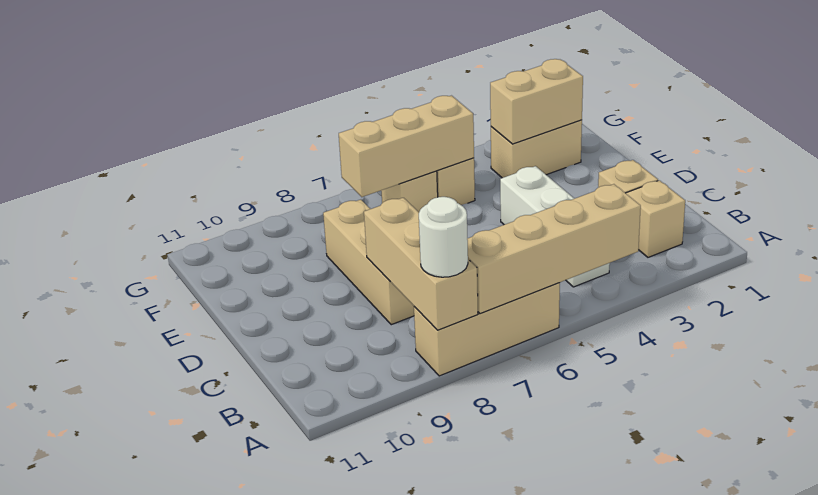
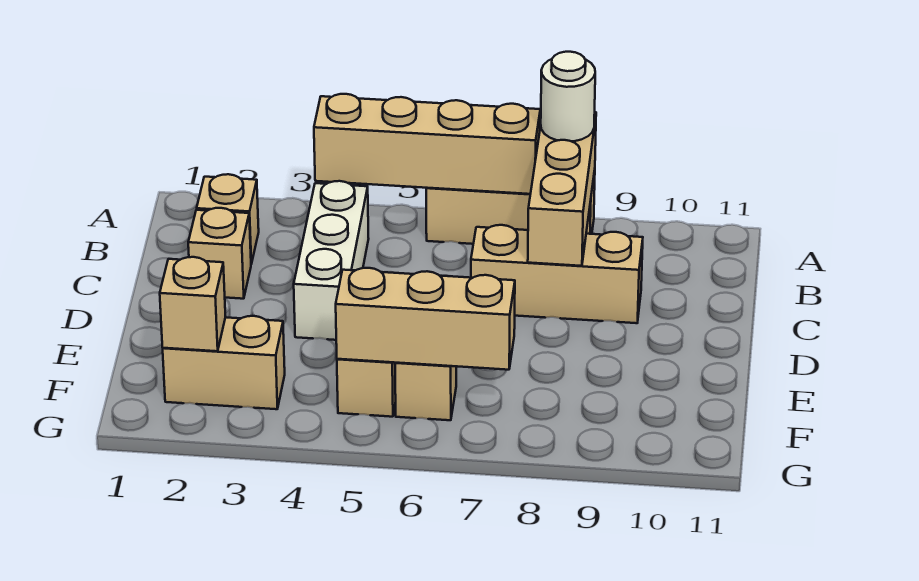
tan brick C8:E8 level 1 -> tan brick C7:C9 level 1
tan brick F2:F3 level 2 -> tan brick F2 level 2

